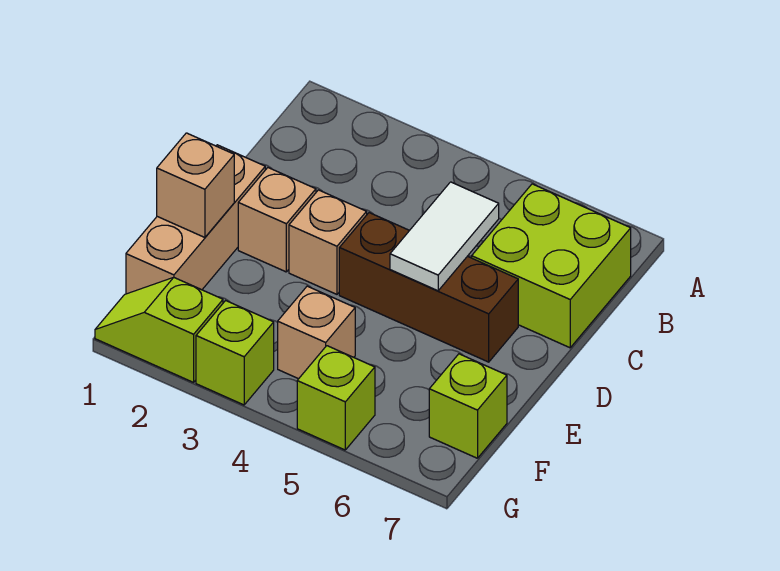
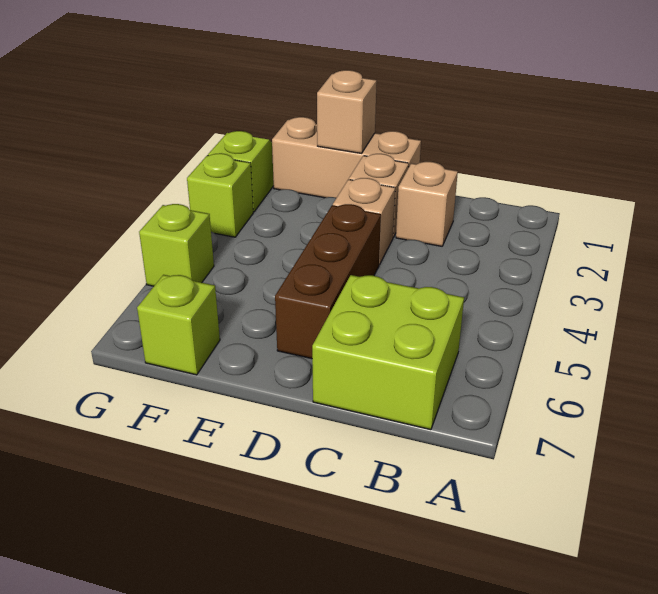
white tile C5:D5 level 2 -> none
tan brick F4 level 1 -> tan brick C2 level 1

